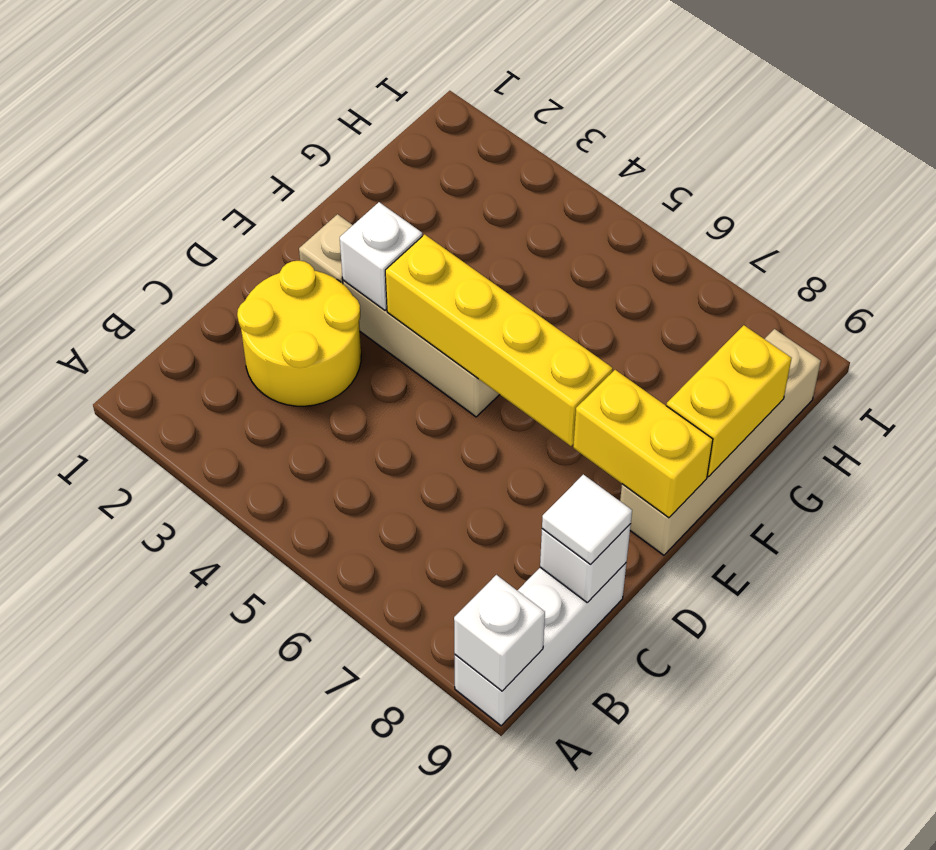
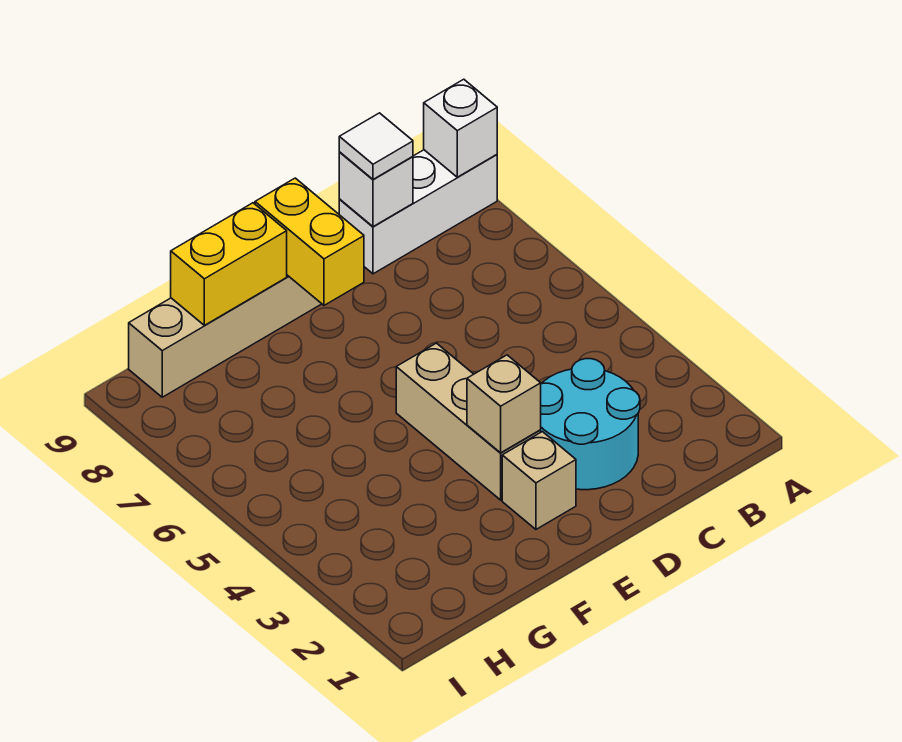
yellow round brick C2:D3 level 1 -> cyan round brick C2:D3 level 1
white brick E3 level 2 -> tan brick E3 level 2
yellow brick E4:E7 level 2 -> none

